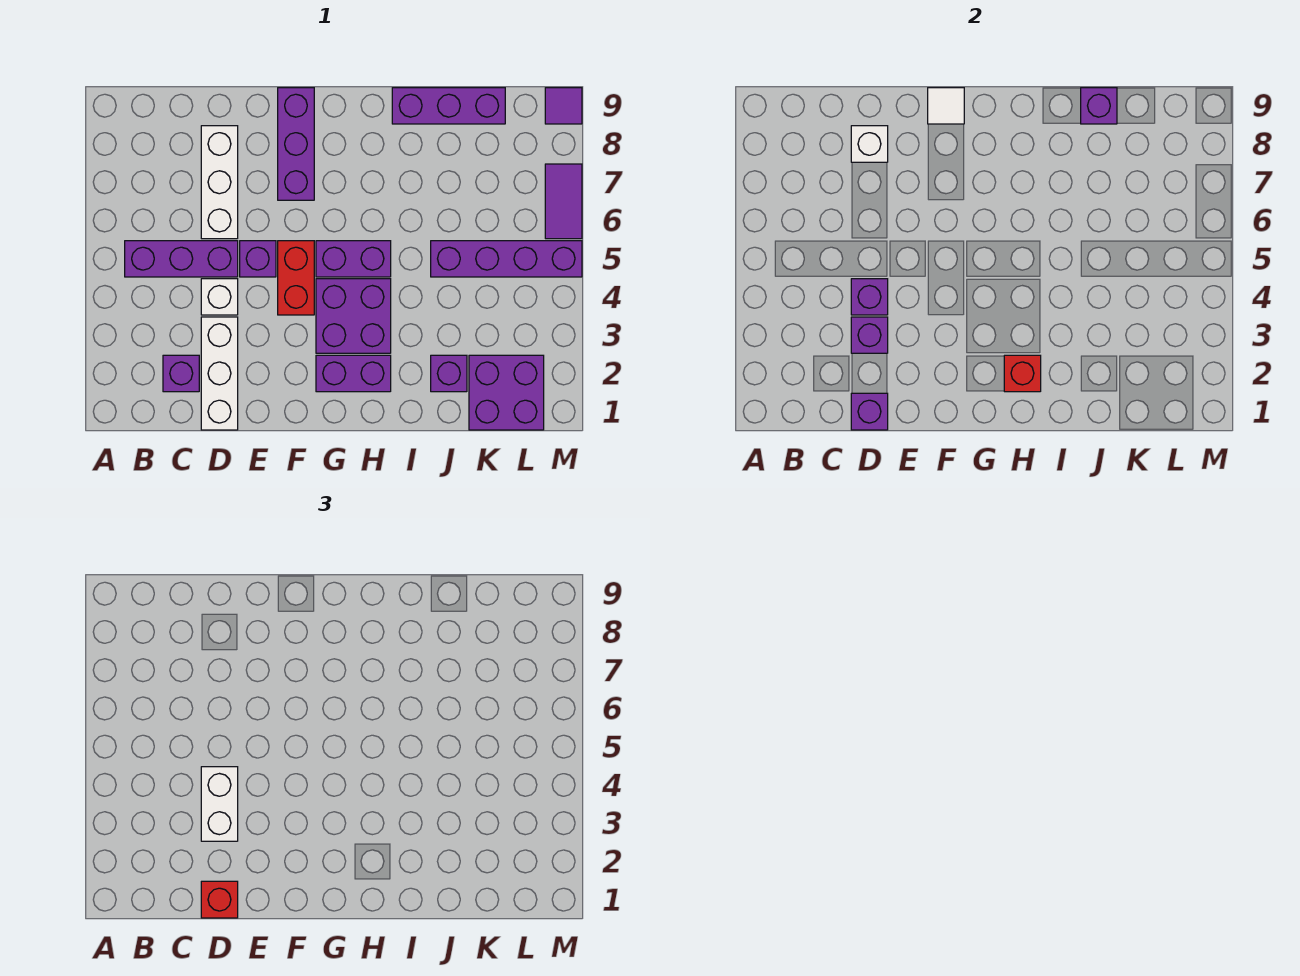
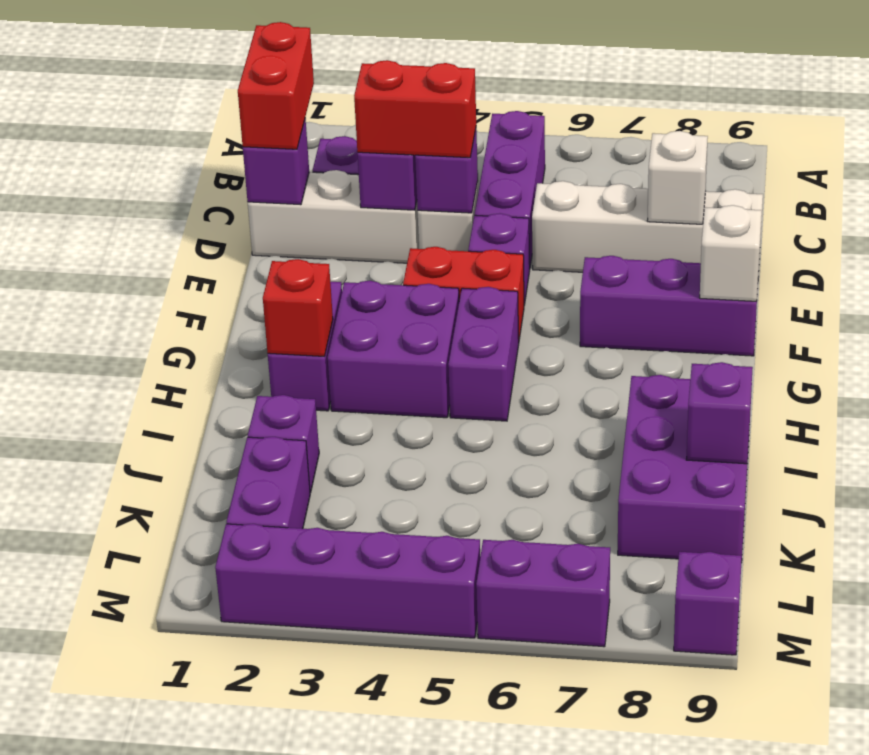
red brick D1 level 3 -> red brick C1:D1 level 3
white brick D3:D4 level 3 -> red brick D3:D4 level 3
white brick D6:D8 level 1 -> white brick D6:D9 level 1
white tile F9 level 2 -> white brick F9 level 2
purple brick I9:K9 level 1 -> purple brick I8:K9 level 1
purple brick J5:M5 level 1 -> purple brick M2:M5 level 1
purple brick K1:L2 level 1 -> purple brick K2:L2 level 1
purple tile M6:M7 level 1 -> purple brick M6:M7 level 1
purple tile M9 level 1 -> purple brick M9 level 1

